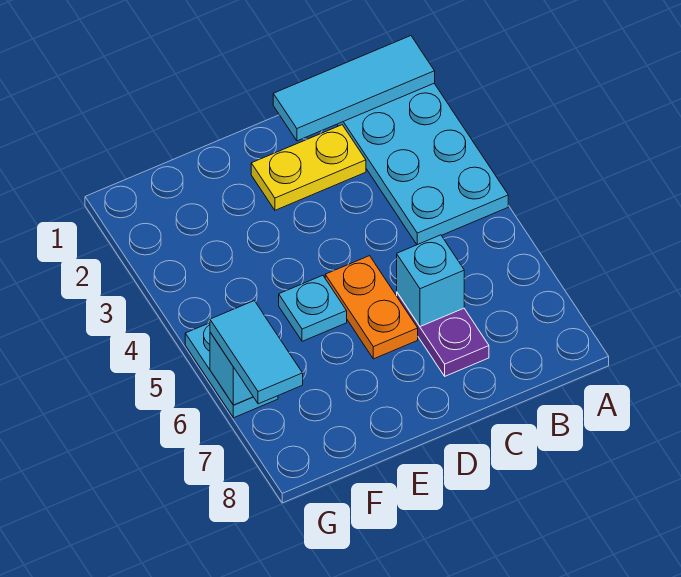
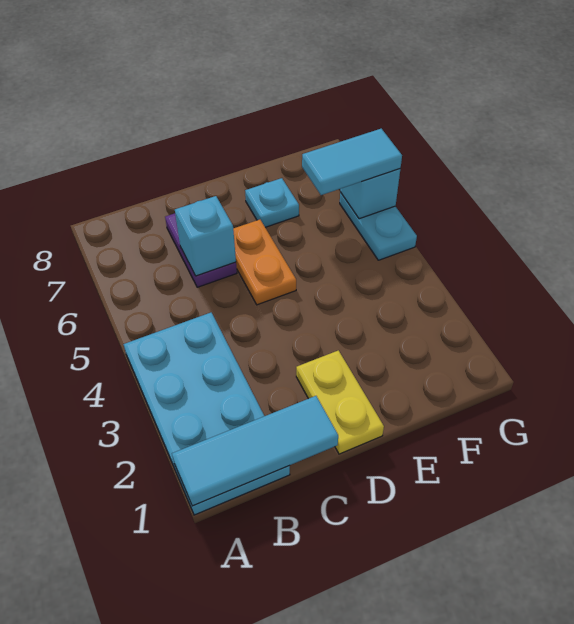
yellow plate C2:D2 level 1 -> yellow plate D1:D2 level 1
cyan plate E5 level 1 -> cyan plate E7 level 1
cyan tile G6:G7 level 3 -> cyan tile F6:G6 level 3

